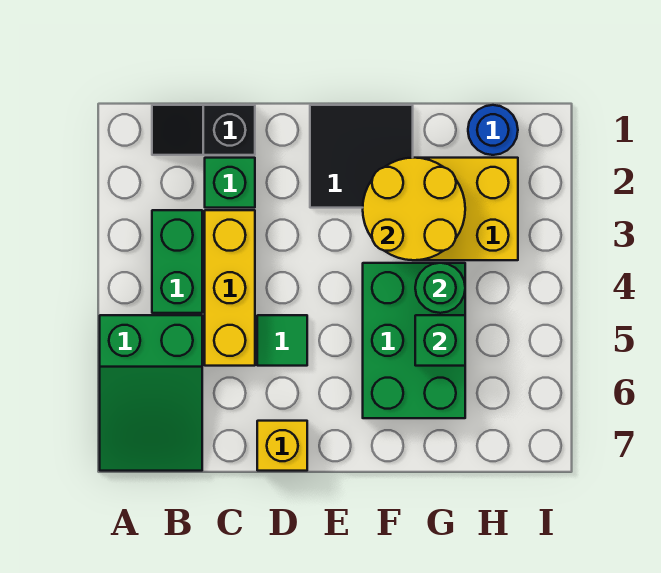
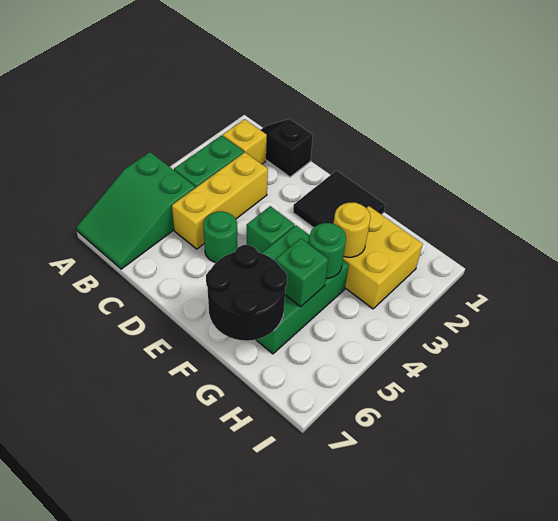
green brick C2 level 1 -> green brick E4 level 1
green tile D5 level 1 -> green round brick D5 level 1
yellow brick D7 level 1 -> yellow brick B2 level 1
yellow round brick F2:G3 level 2 -> yellow round brick G3 level 2
none -> black round brick F6:G7 level 2
blue round brick H1 level 1 -> none

